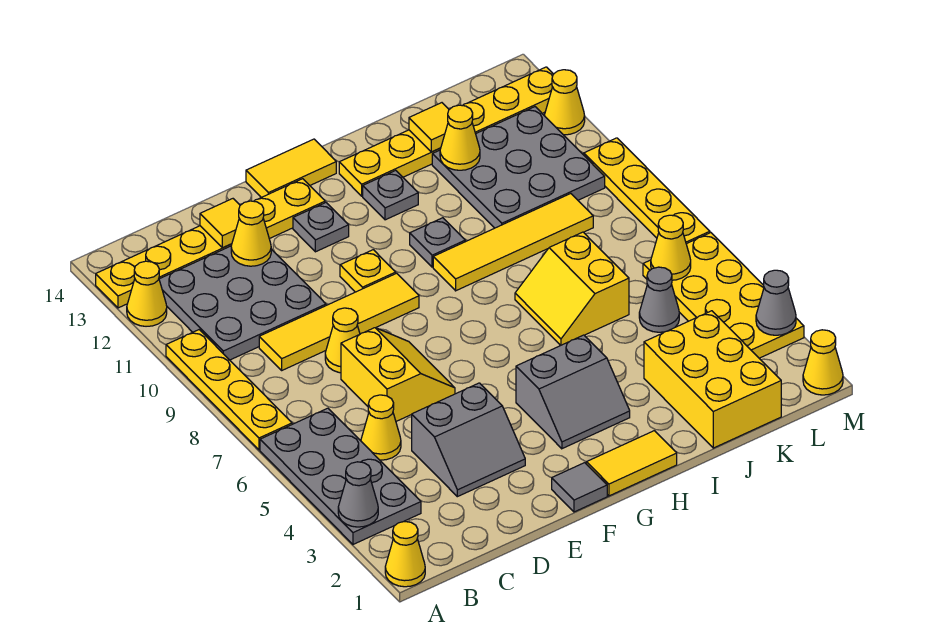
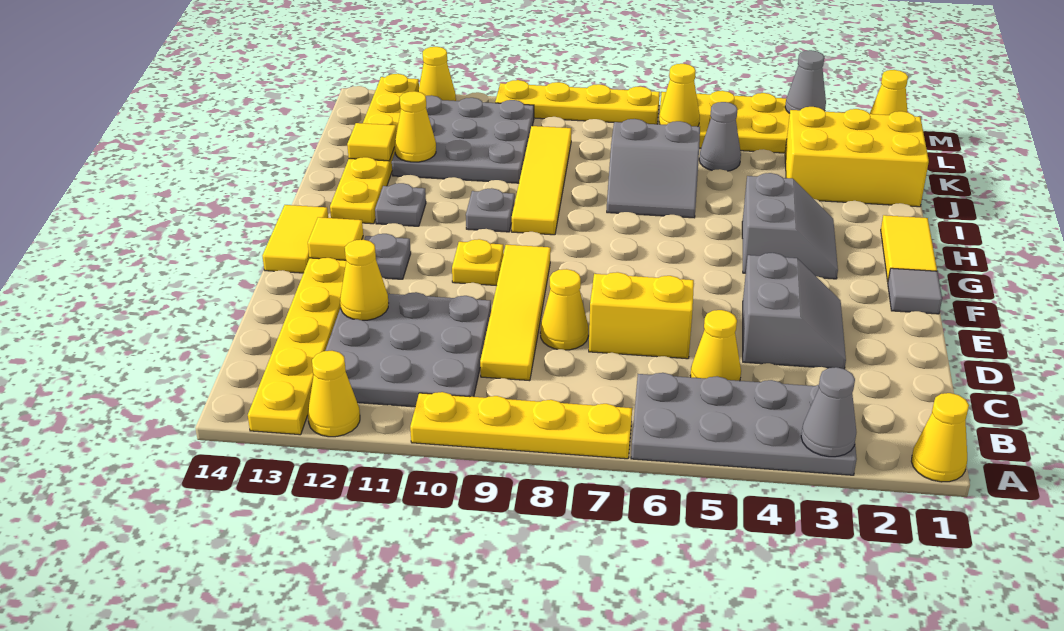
yellow tile D13 level 2 -> yellow tile F13 level 2
yellow slope I6:J7 level 1 top J -> grey slope I6:J7 level 1 top J

